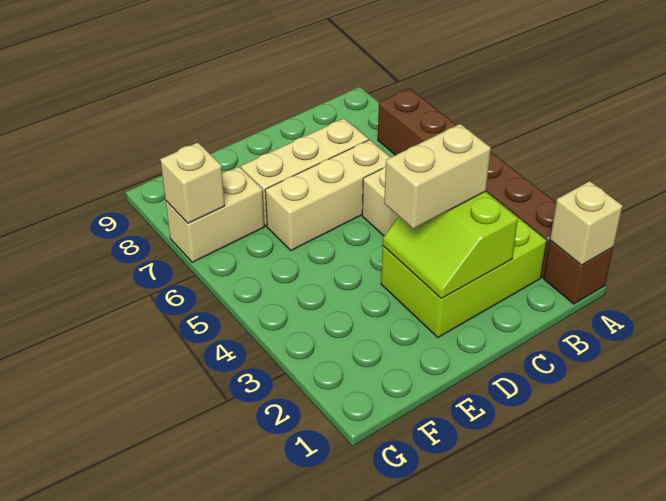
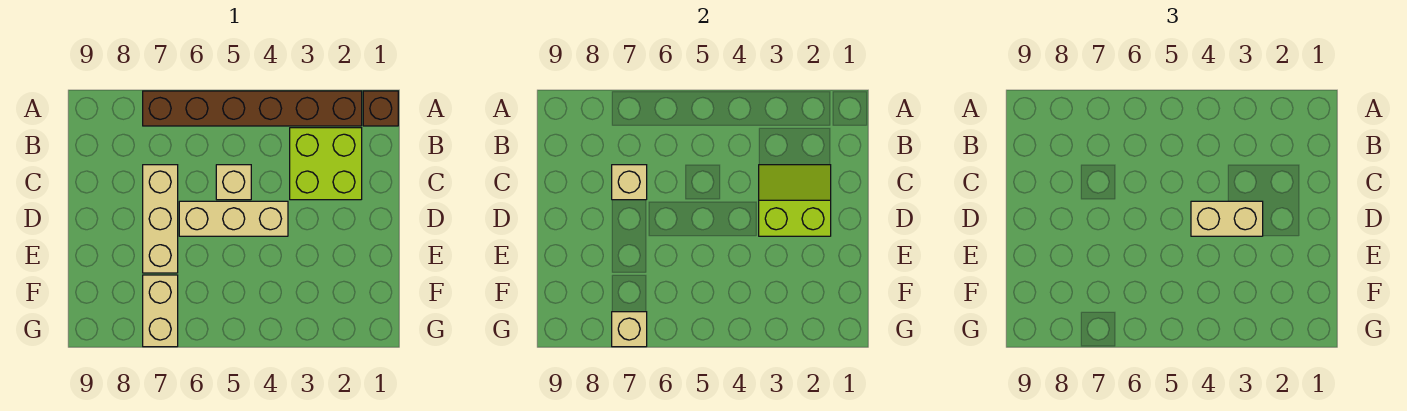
tan brick A1 level 2 -> tan brick C7 level 2
lime brick B2:D3 level 1 -> lime brick B2:C3 level 1
lime slope C2:D3 level 2 top C -> lime slope C2:D3 level 2 top D
tan brick C3:D3 level 3 -> tan brick D3:D4 level 3
tan brick C6:E6 level 1 -> tan brick D4:D6 level 1

